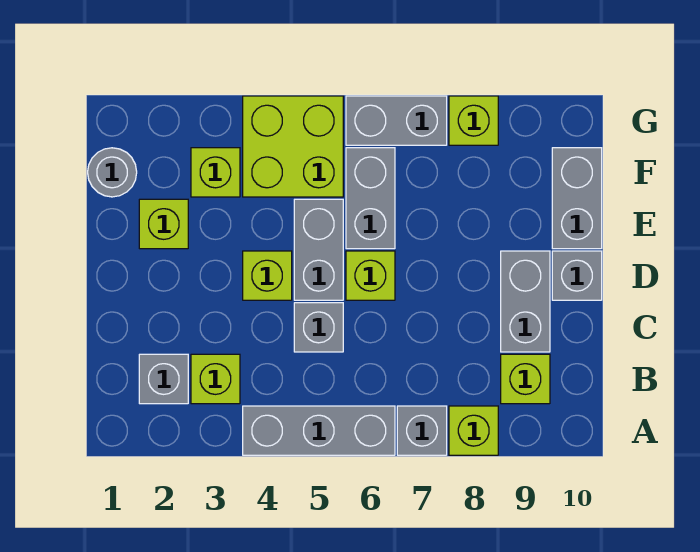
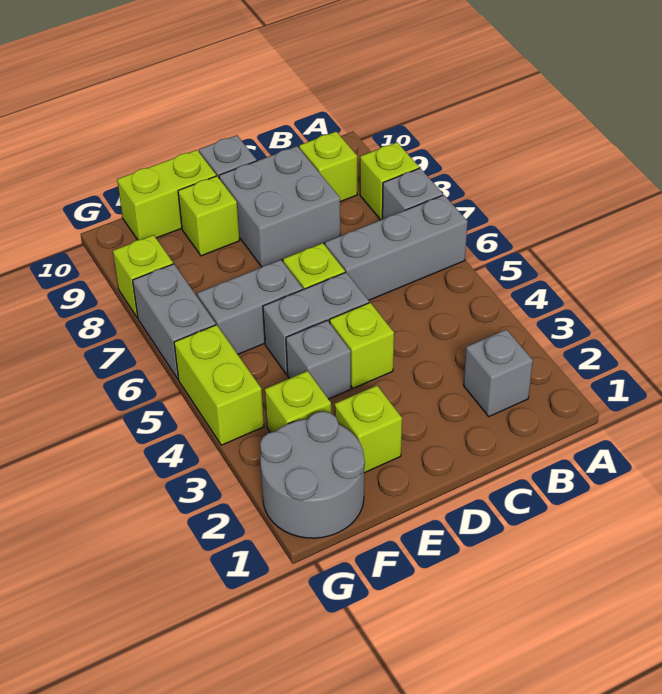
grey brick A4:A6 level 1 -> grey brick A6:C6 level 1
lime brick B3 level 1 -> lime brick E9 level 1
grey brick C5 level 1 -> grey brick E4 level 1
grey brick C9:D9 level 1 -> grey brick C8:D9 level 1
grey brick E10:F10 level 1 -> lime brick E10:F10 level 1
grey round brick F1 level 1 -> grey round brick F1:G2 level 1
lime brick F4:G5 level 1 -> lime brick G4:G5 level 1

